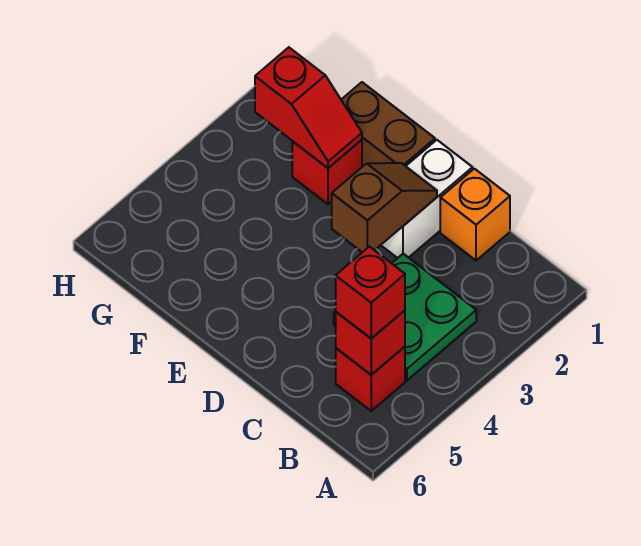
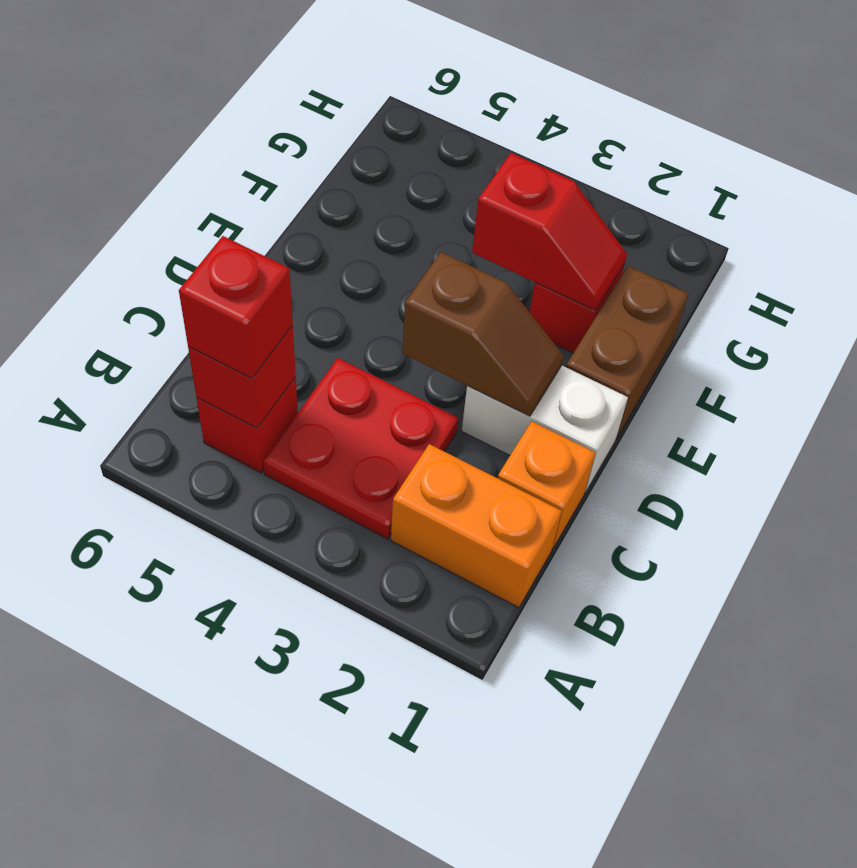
none -> orange brick B1:B2 level 1
green plate B3:C4 level 1 -> red plate B3:C4 level 1
red slope F2:G2 level 2 top G -> red slope F2:F3 level 2 top 3

